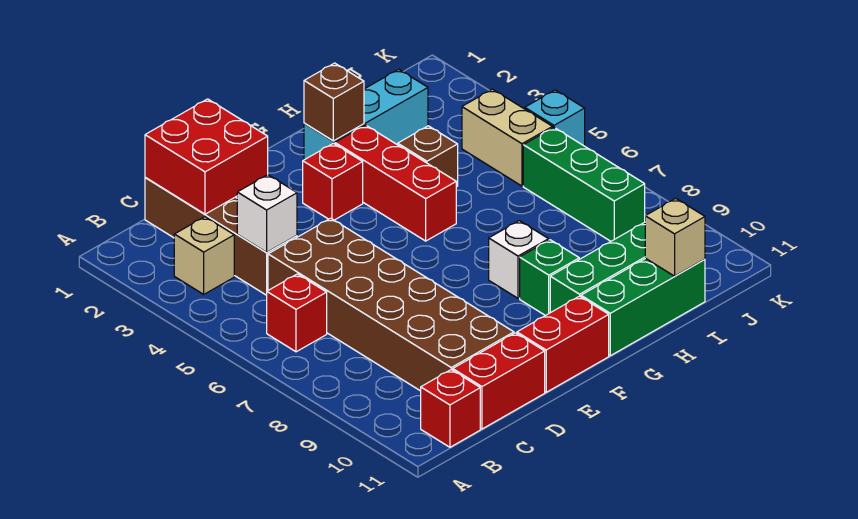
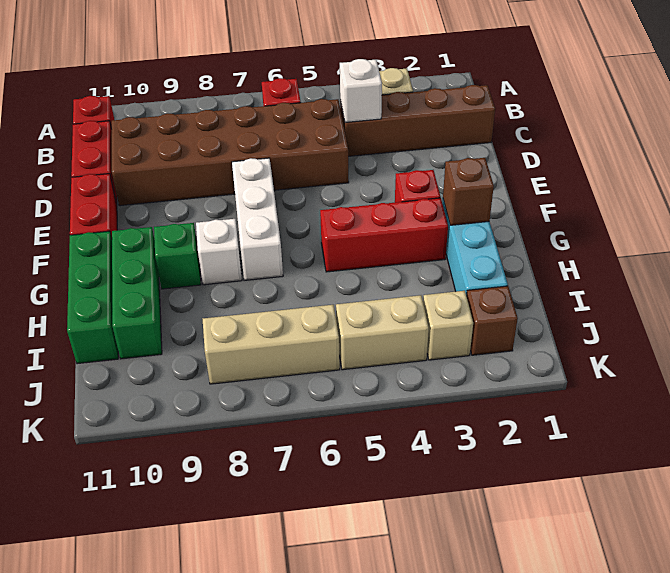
red brick C1:D2 level 2 -> none
none -> white brick E7:G7 level 1
brown brick H4 level 1 -> brown brick J2 level 1
tan brick I11 level 2 -> tan brick J3 level 1
green brick J6:J8 level 1 -> tan brick J6:J8 level 1
cyan brick K5 level 1 -> none

